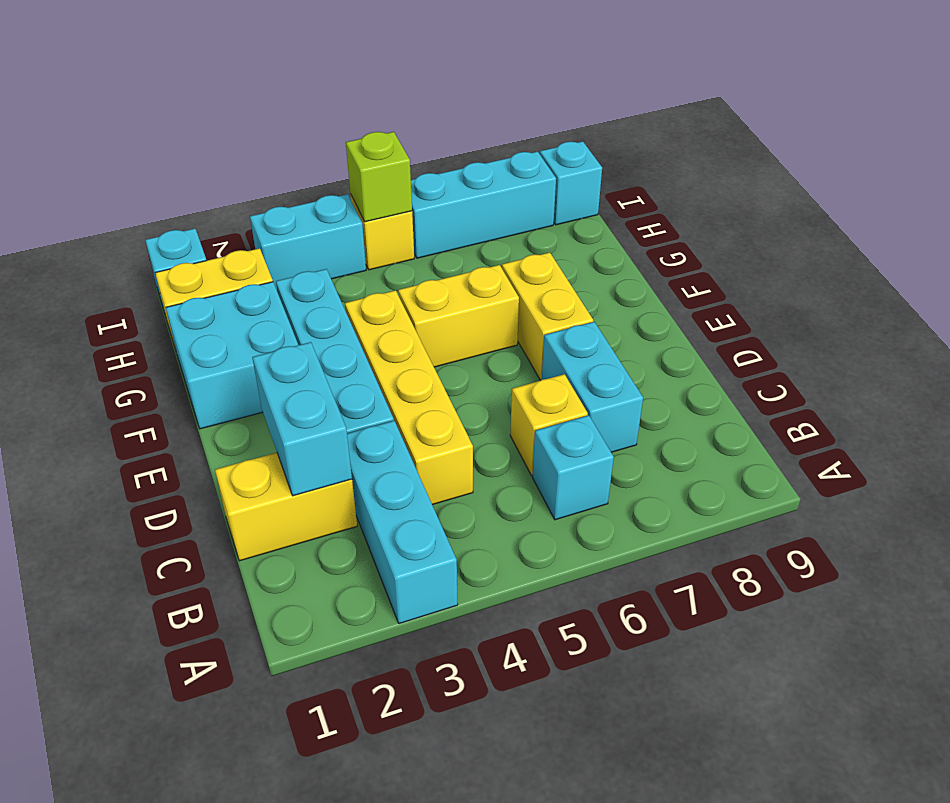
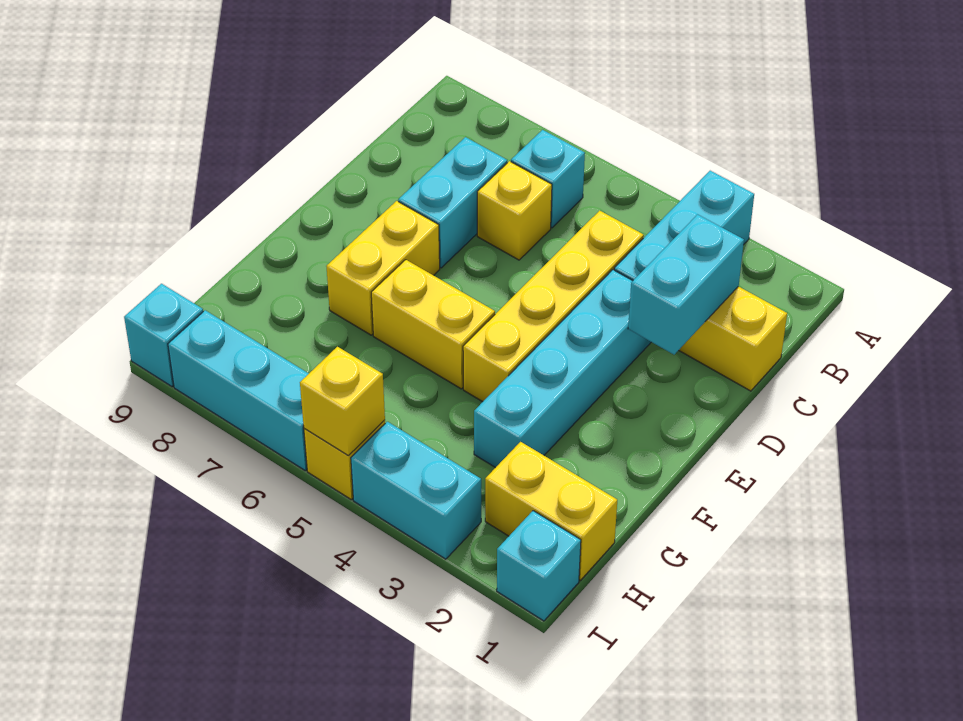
cyan brick F1:G2 level 1 -> none
lime brick I5 level 2 -> yellow brick I5 level 2

